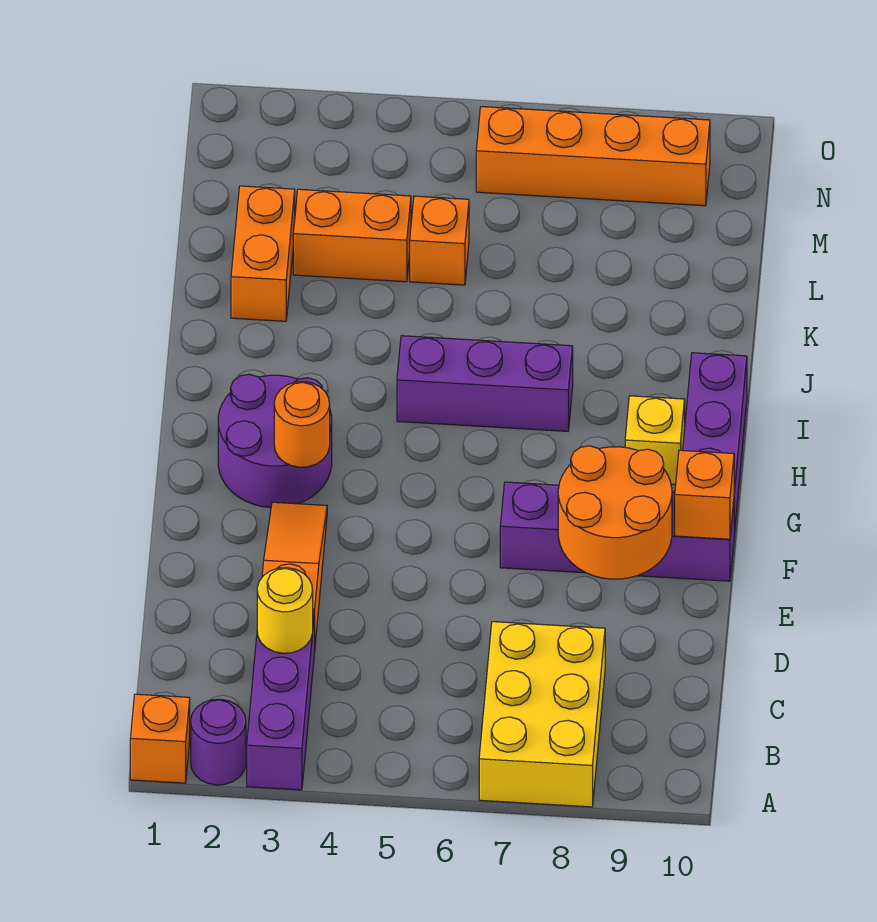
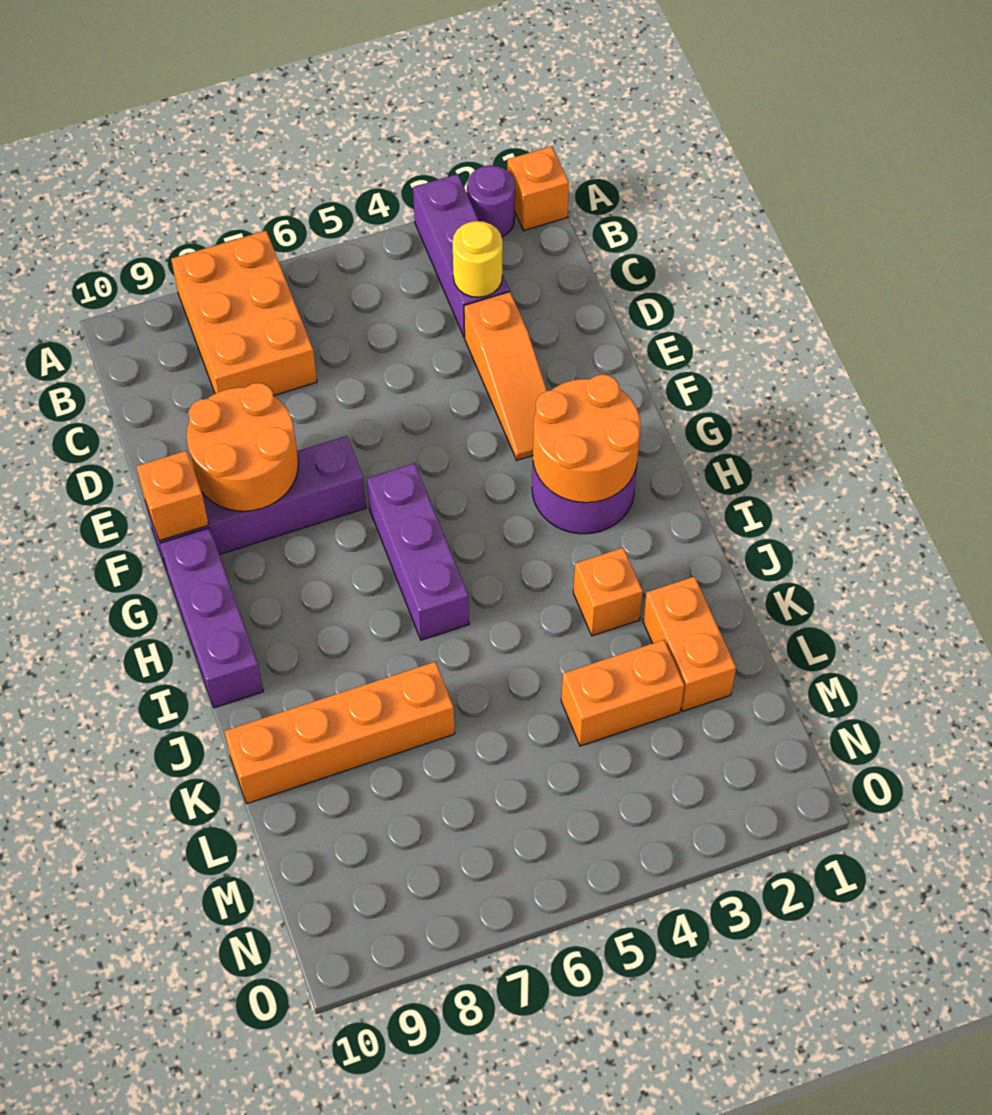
yellow brick A7:C8 level 1 -> orange brick A7:C8 level 1
orange round brick G3 level 2 -> orange round brick G2:H3 level 2
yellow brick H9 level 1 -> none
purple brick I5:I7 level 1 -> purple brick G6:I6 level 1
orange brick L5 level 1 -> orange brick J3 level 1
orange brick N6:N9 level 1 -> orange brick K7:K10 level 1

